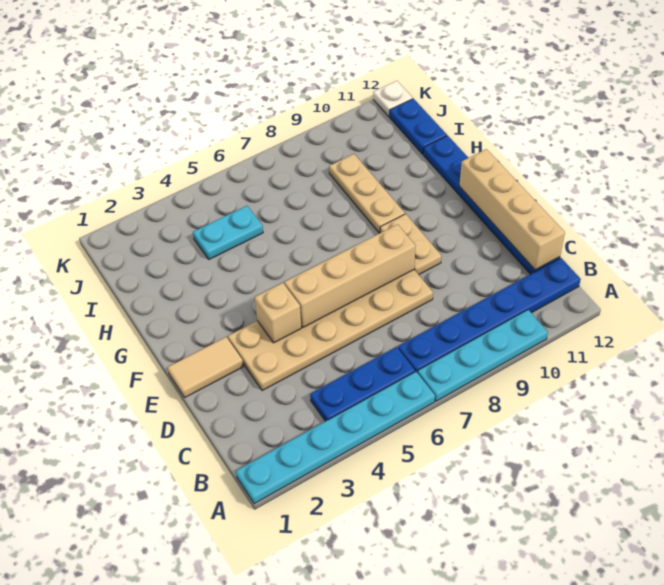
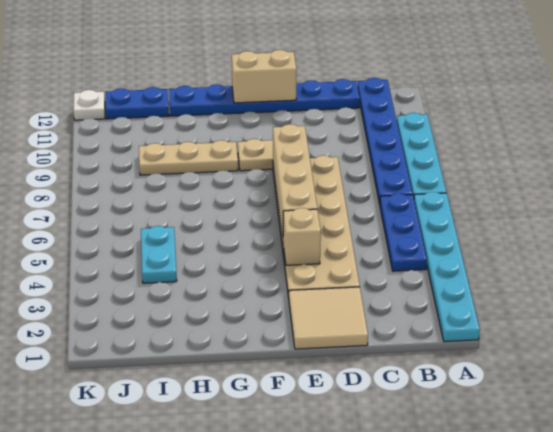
tan brick C12:F12 level 2 -> tan brick E12:F12 level 2
tan tile E1:E2 level 1 -> tan tile D1:E2 level 1

